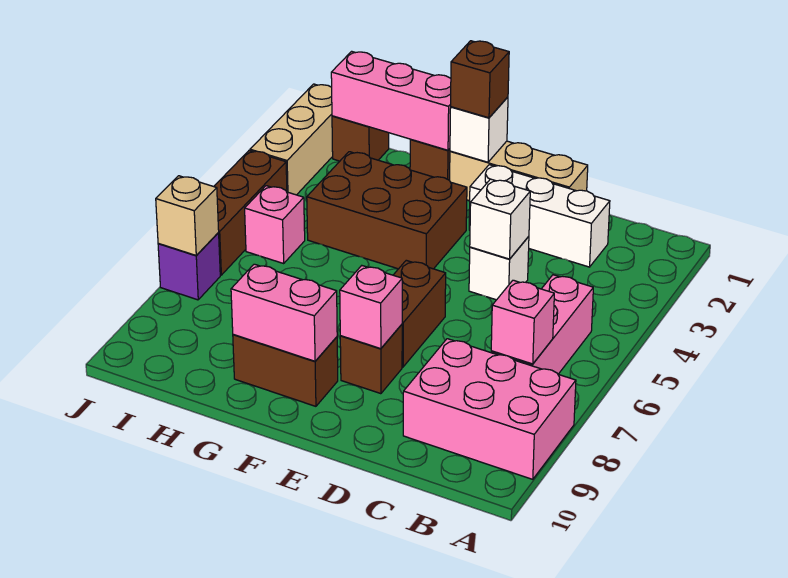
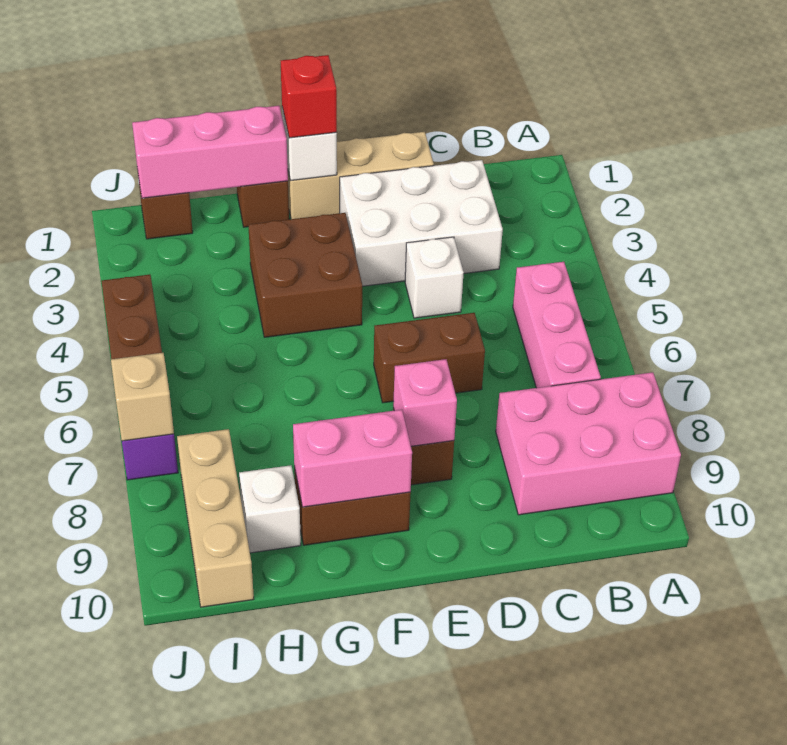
pink brick B7 level 2 -> none
white brick C2:E2 level 1 -> white brick C2:E3 level 1
white brick D4 level 2 -> white brick H9 level 1
brown brick E6:E7 level 1 -> brown brick D6:E6 level 1
brown brick F1 level 3 -> red brick F1 level 3
brown brick F3:H4 level 1 -> brown brick F3:G4 level 1
pink brick I5 level 1 -> none
tan brick J1:J3 level 1 -> tan brick I8:I10 level 1

